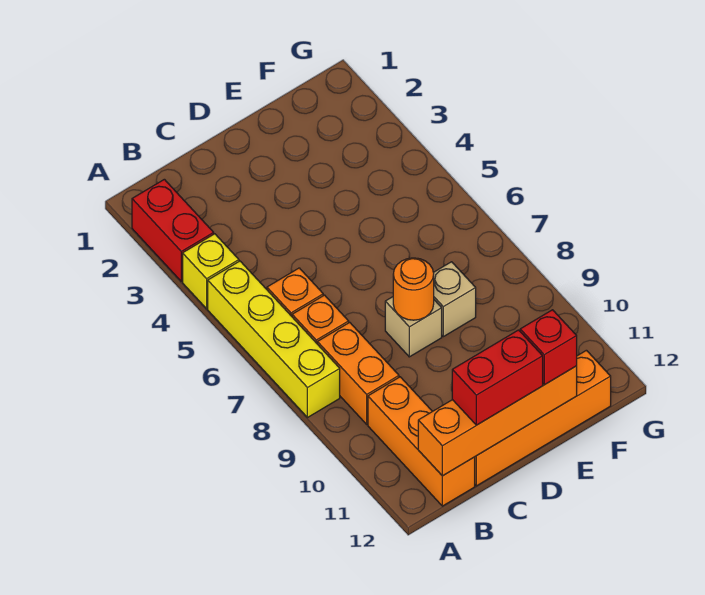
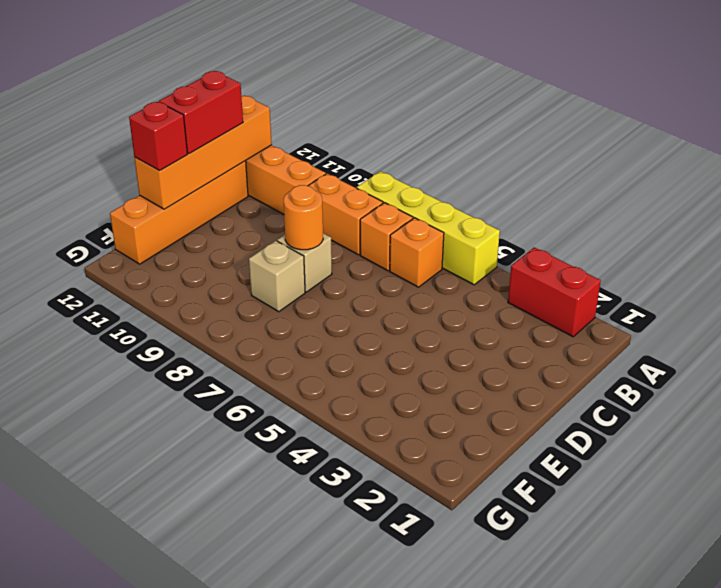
yellow brick A4 level 1 -> none

